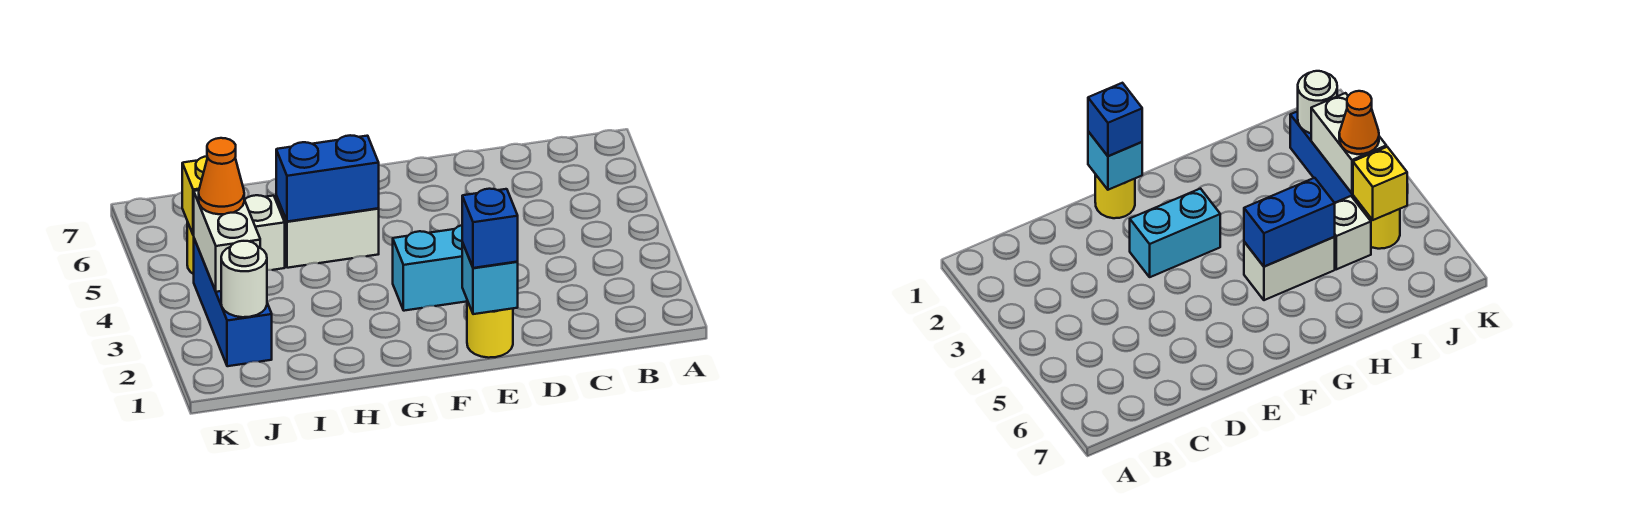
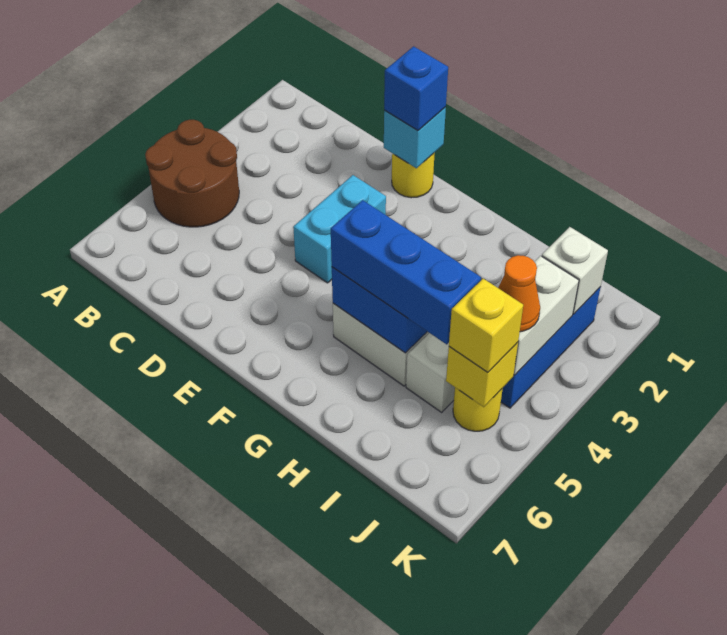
none -> brown round brick A4:B5 level 1
cyan brick E3:F3 level 1 -> cyan brick E3:E4 level 1
none -> blue brick G5:I5 level 3
white round brick J2 level 2 -> white brick J2 level 2
none -> yellow brick J5 level 3

